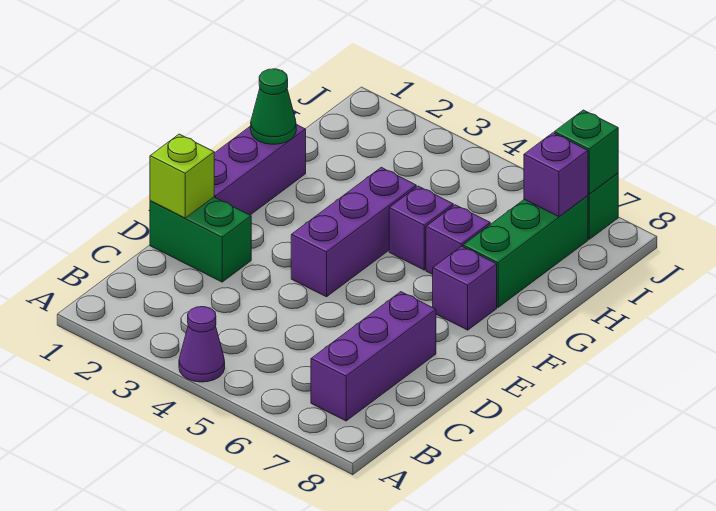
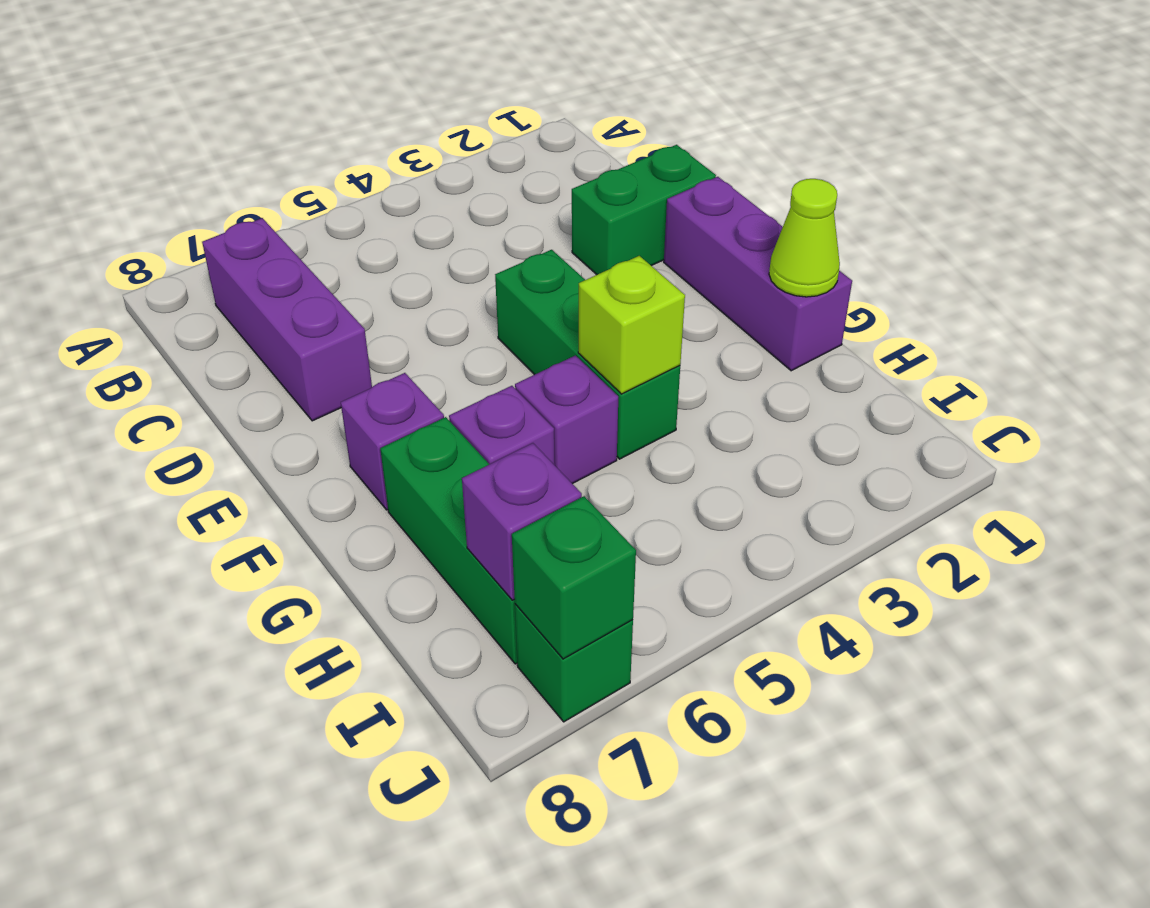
purple cone A4 level 1 -> none
lime brick D1 level 2 -> lime brick G4 level 2
purple brick E4:G4 level 1 -> green brick E4:G4 level 1
green cone G1 level 2 -> lime cone G1 level 2

